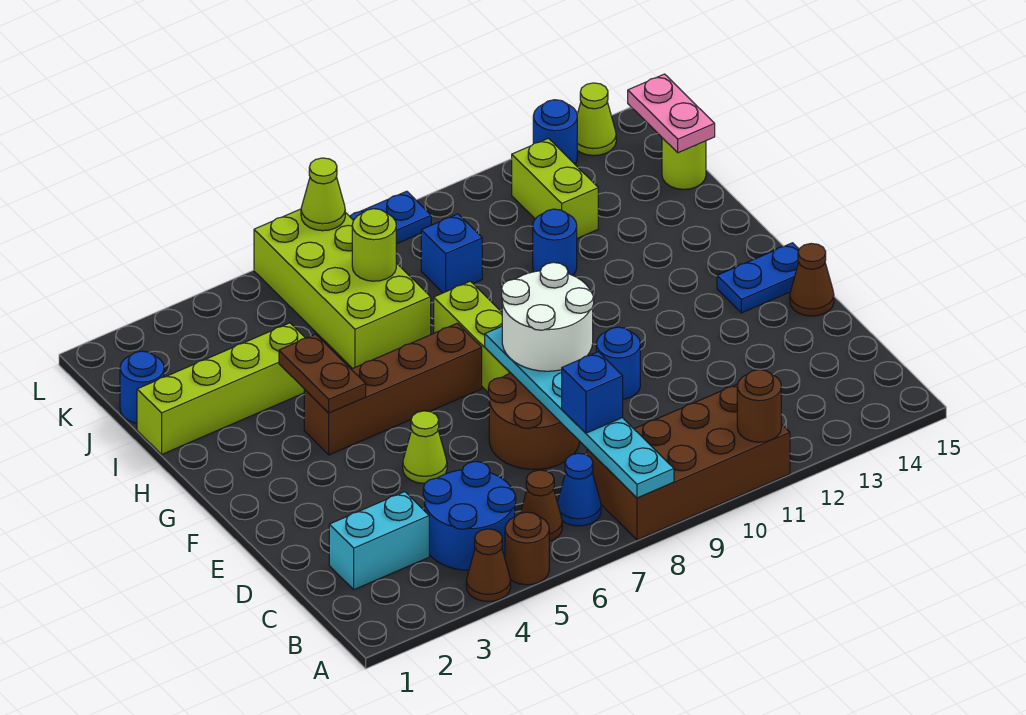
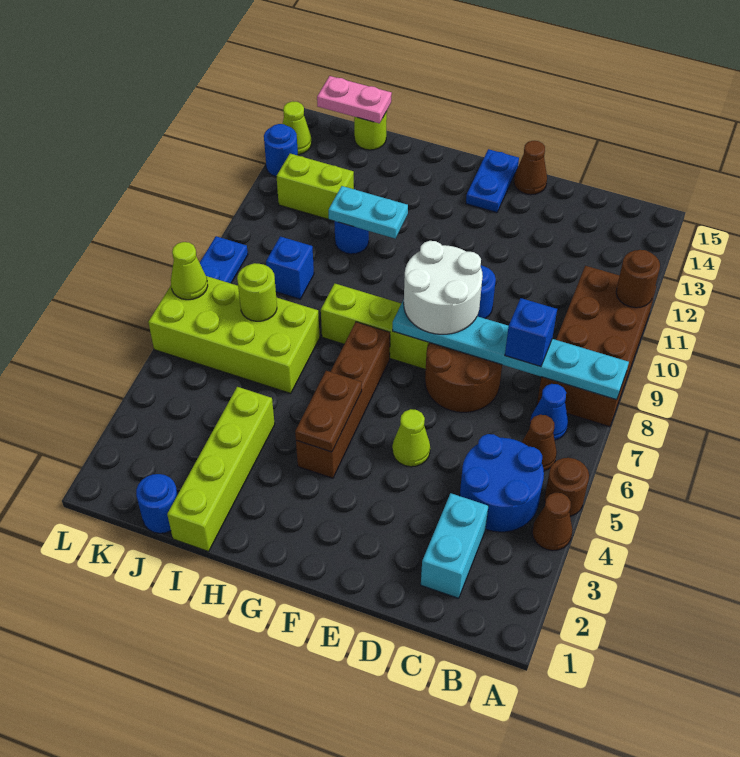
brown plate G4:H4 level 2 -> brown plate G4:G5 level 2
none -> cyan plate H11:I11 level 2

